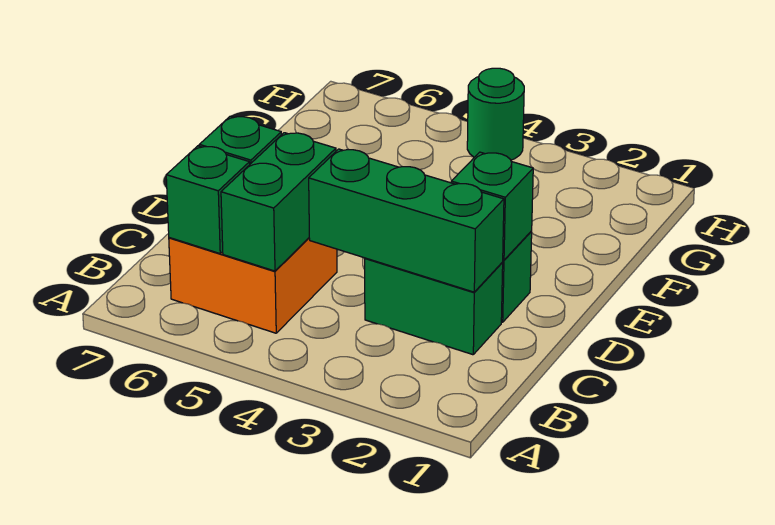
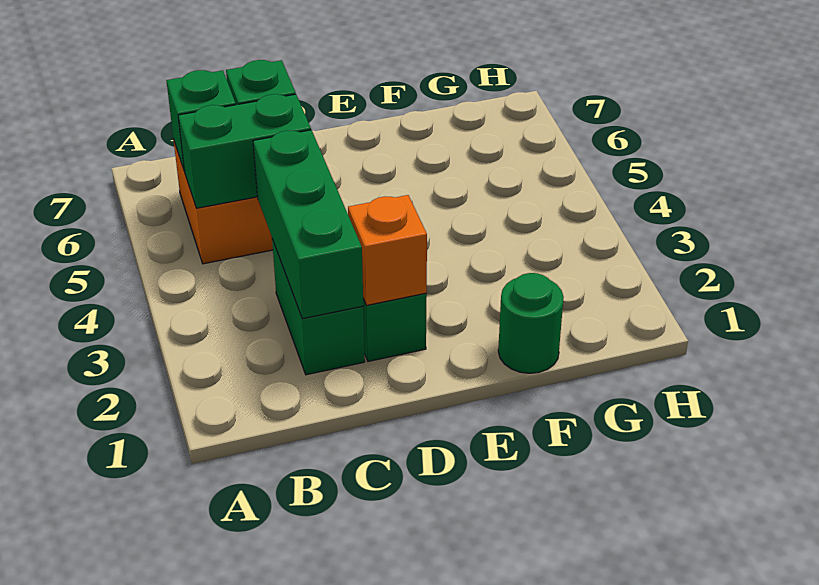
green brick D2 level 2 -> orange brick D2 level 2
green round brick H4 level 1 -> green round brick F1 level 1

